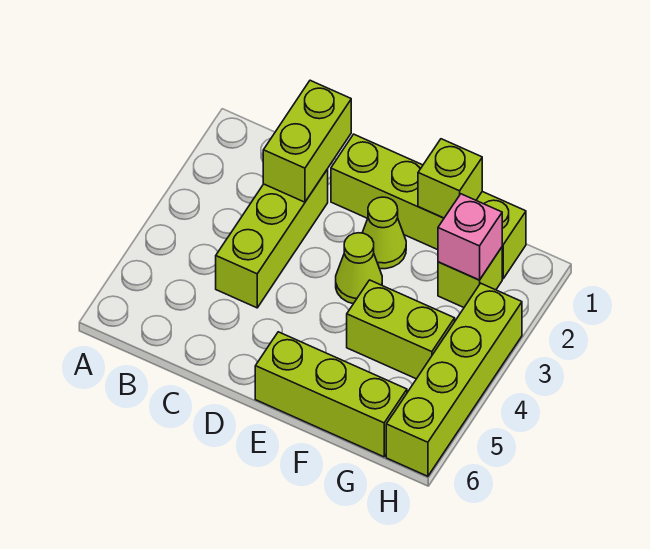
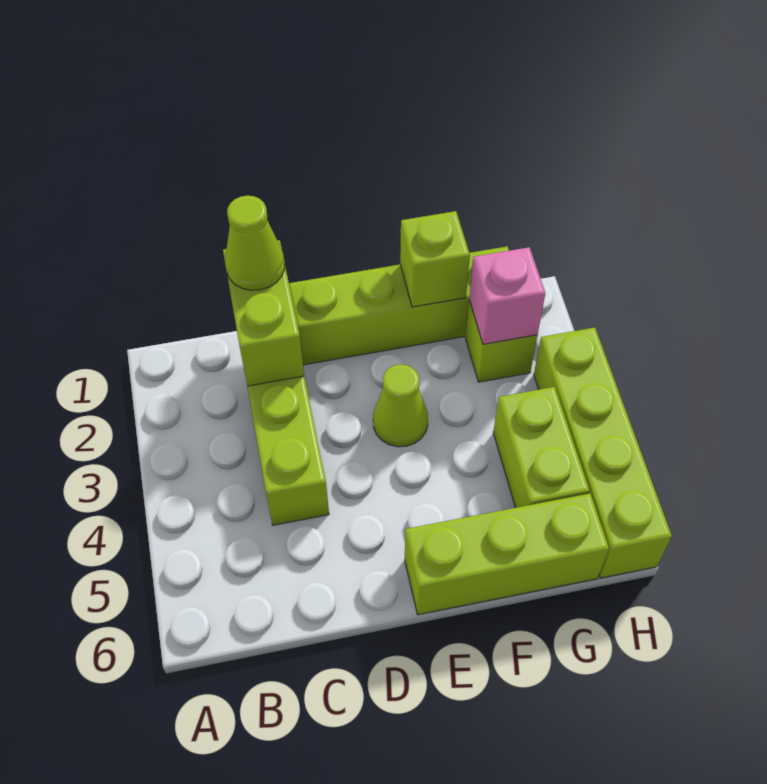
lime cone E2 level 1 -> lime cone C1 level 3
lime brick F4:G4 level 1 -> lime brick G4:G5 level 1

